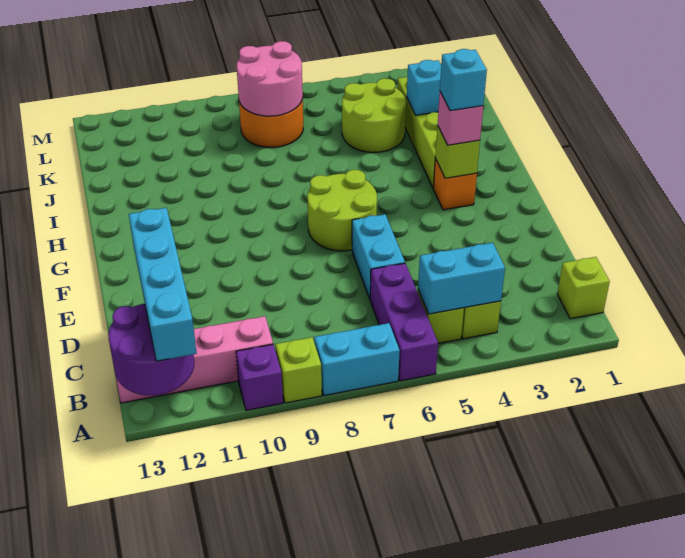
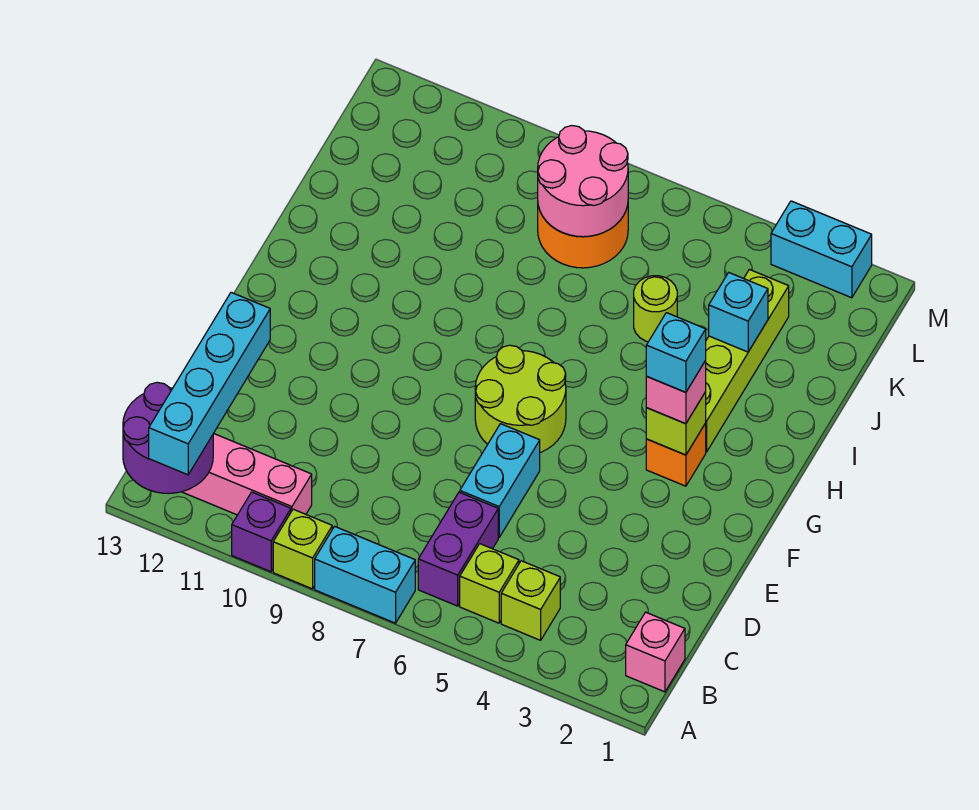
purple brick A6:C6 level 1 -> purple brick B6:C6 level 1
lime brick B1 level 1 -> pink brick B1 level 1
cyan brick B4:B5 level 2 -> cyan brick M2:M3 level 1
lime round brick J4:K5 level 1 -> lime round brick J5 level 1

